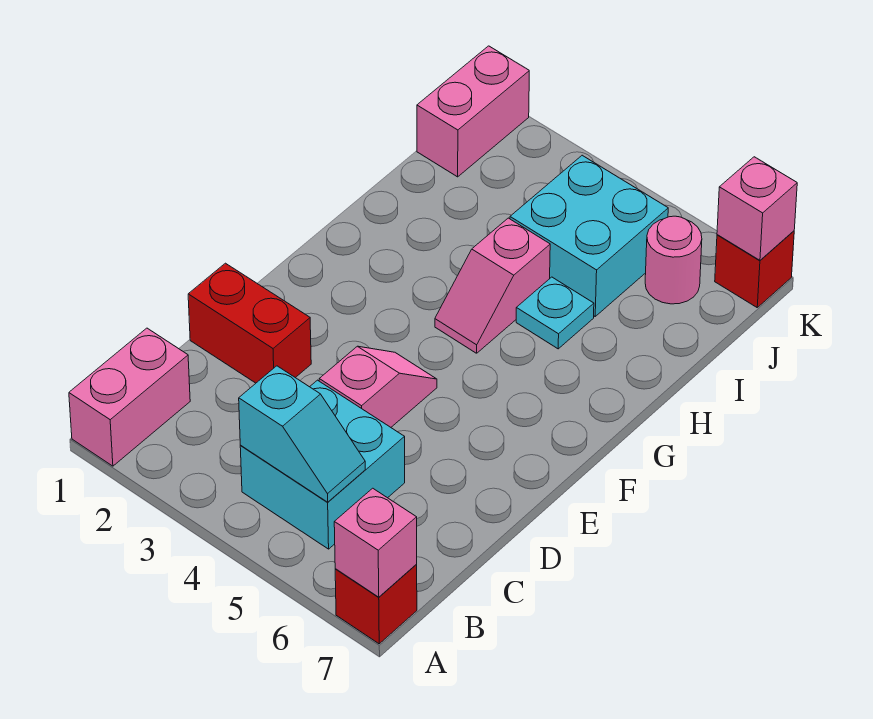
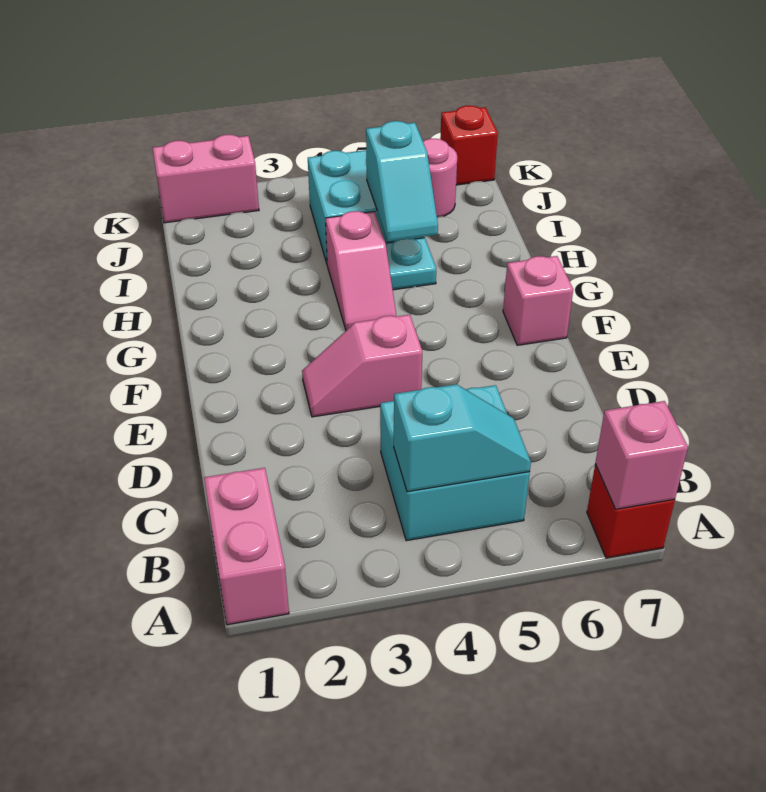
red brick D1:D2 level 1 -> none
pink slope D4:E4 level 1 top D -> pink slope E3:E4 level 1 top 4
none -> cyan slope H5:I5 level 2 top I
pink brick J1:K1 level 1 -> pink brick K1:K2 level 1
pink brick K7 level 2 -> pink brick F7 level 1

